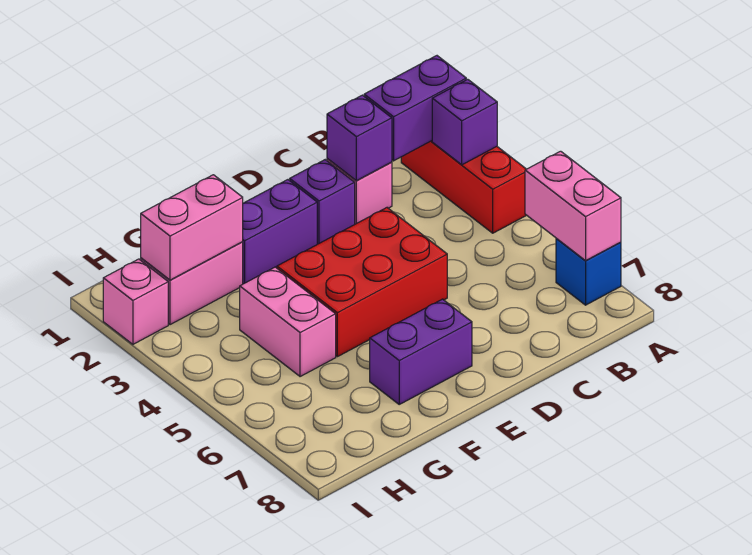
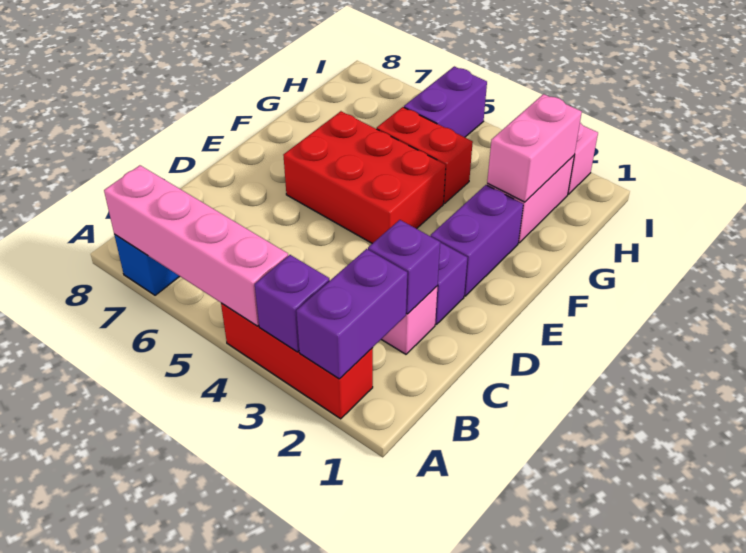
pink brick A6:A7 level 2 -> pink brick A4:A7 level 2
red brick D4:F5 level 1 -> red brick E4:F6 level 1
purple brick E7:F7 level 1 -> purple brick H5:I5 level 1
pink brick G4:G5 level 1 -> red brick G4:G5 level 1

